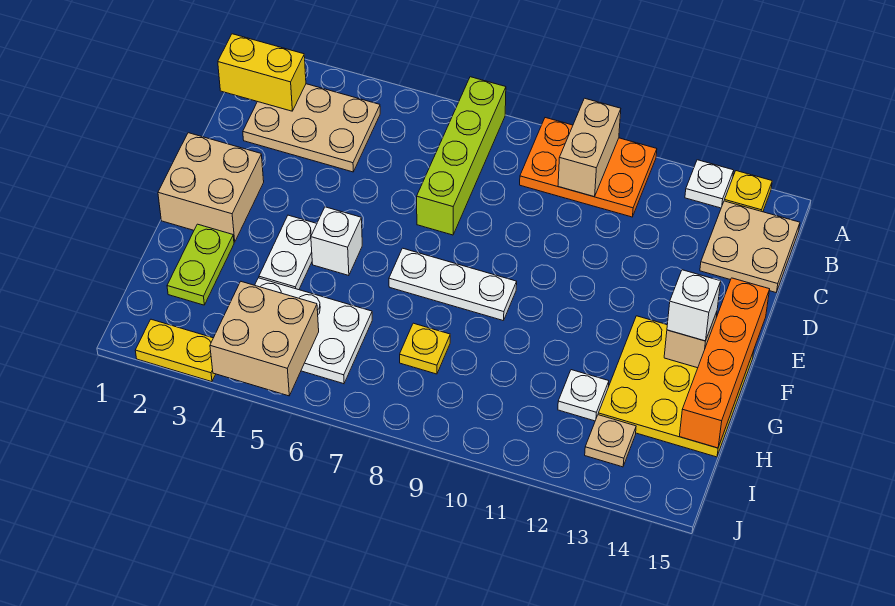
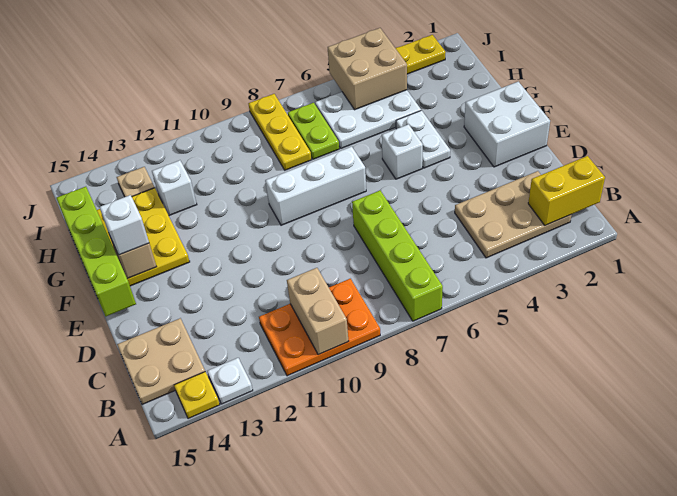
tan brick E1:F2 level 1 -> white brick E1:F2 level 1
orange brick E15:H15 level 2 -> lime brick E15:H15 level 2
white plate F7:F9 level 1 -> white brick F7:F9 level 1
lime plate G2:H2 level 1 -> lime plate H7:I7 level 1
yellow plate H8 level 1 -> yellow plate H8:J8 level 1
white plate H12 level 1 -> white brick H12 level 1

